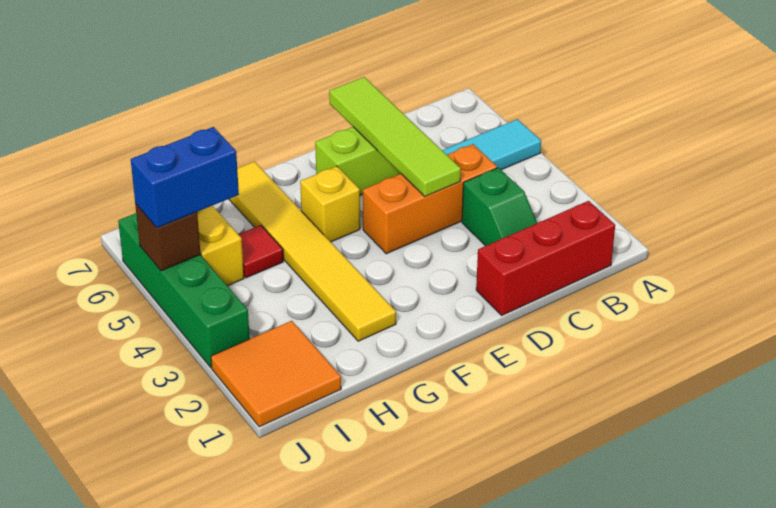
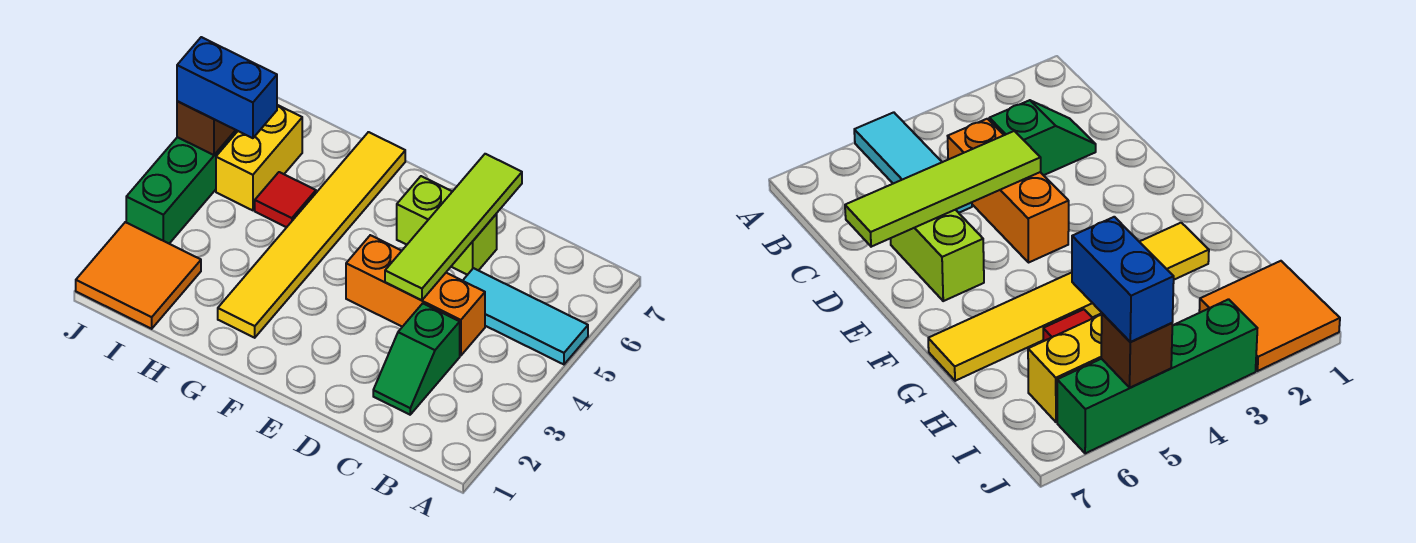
red brick B1:D1 level 1 -> none
yellow brick F5 level 1 -> none

